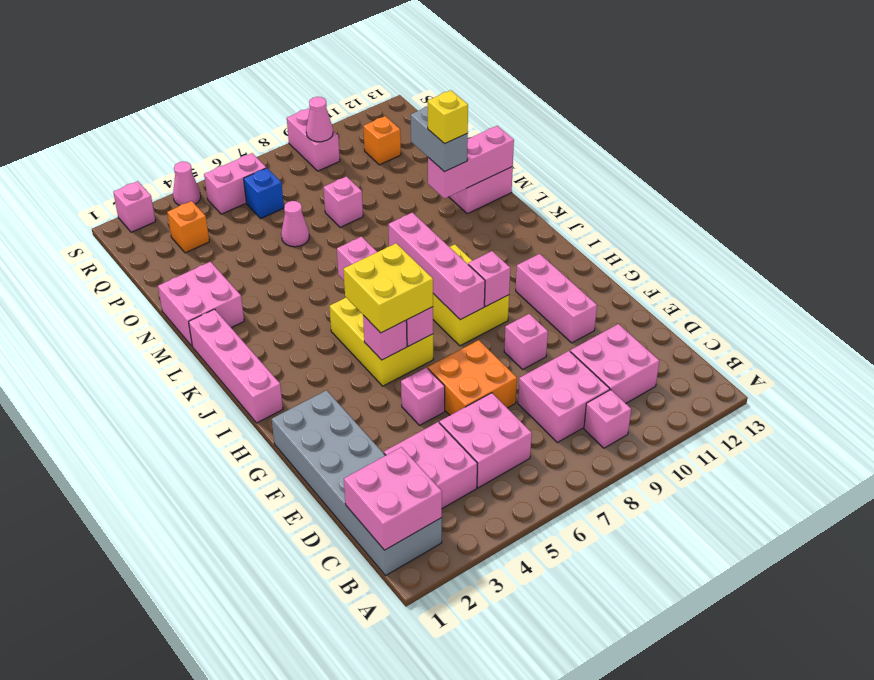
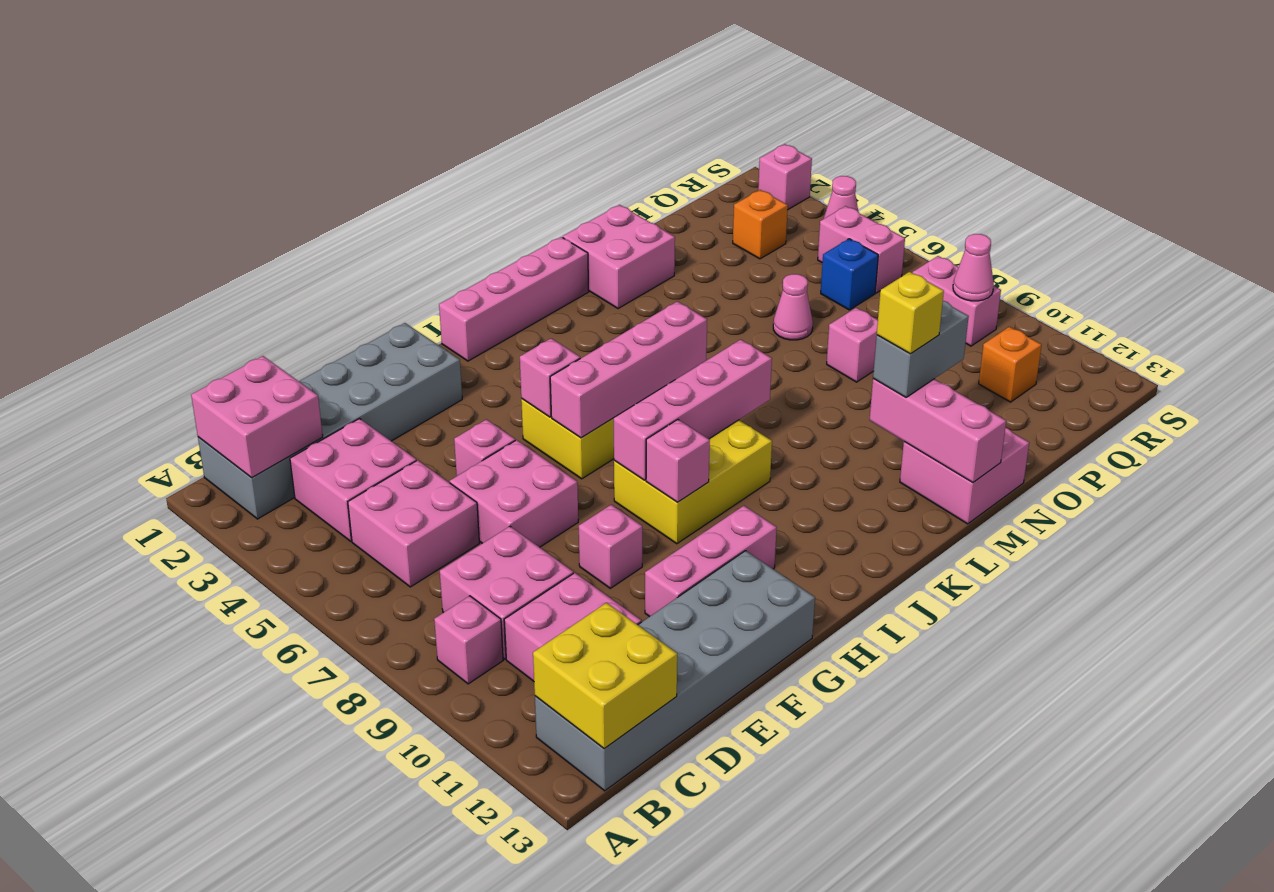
none -> grey brick B12:G13 level 1
orange brick E6:F7 level 1 -> pink brick E6:F7 level 1
yellow brick H5:I6 level 3 -> yellow brick B12:C13 level 2
pink brick R9:S9 level 1 -> pink brick R8:R9 level 1

